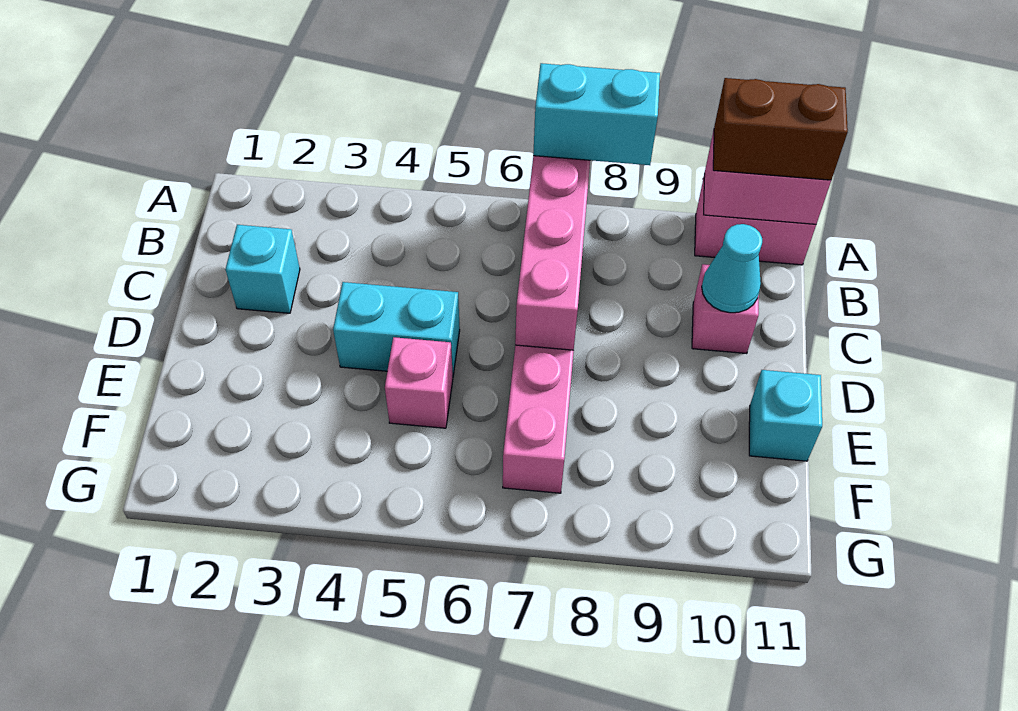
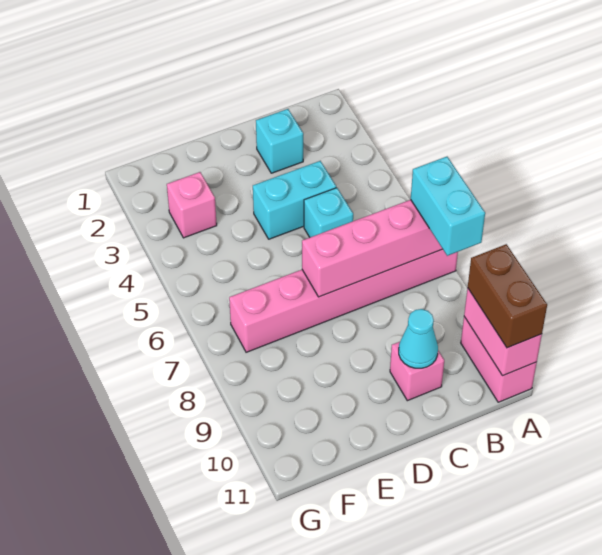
cyan brick D4:D5 level 1 -> cyan brick C4:D4 level 1
pink brick E5 level 1 -> pink brick F3 level 1
cyan brick E11 level 1 -> cyan brick C5 level 1

